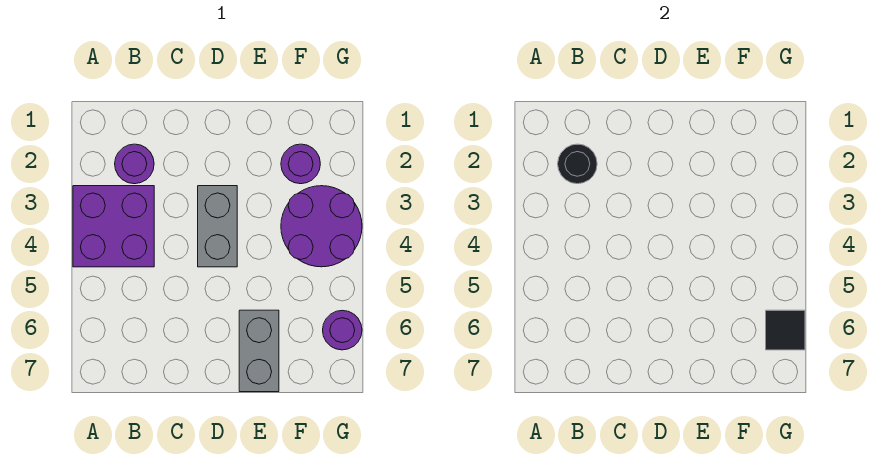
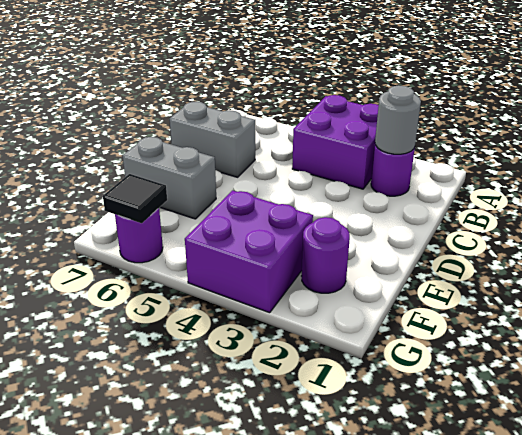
black round brick B2 level 2 -> grey round brick B2 level 2
grey brick D3:D4 level 1 -> grey brick C6:C7 level 1
purple round brick F3:G4 level 1 -> purple brick F3:G4 level 1

